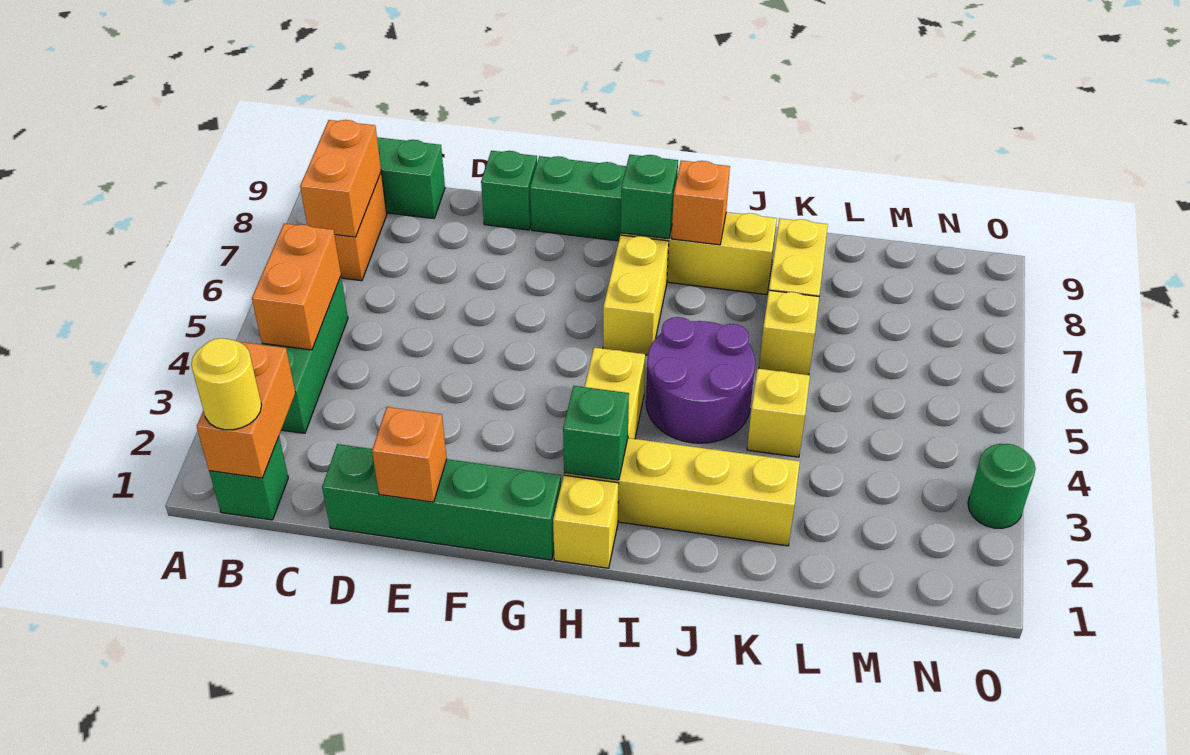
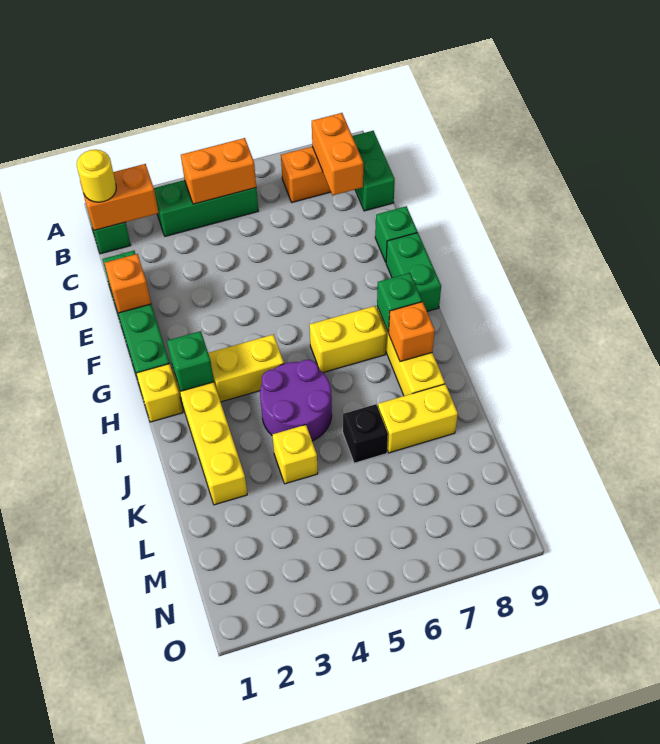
orange brick B7:B8 level 2 -> orange brick B8:C8 level 2
yellow brick K6 level 1 -> black brick K6 level 1
green round brick O3 level 1 -> none

